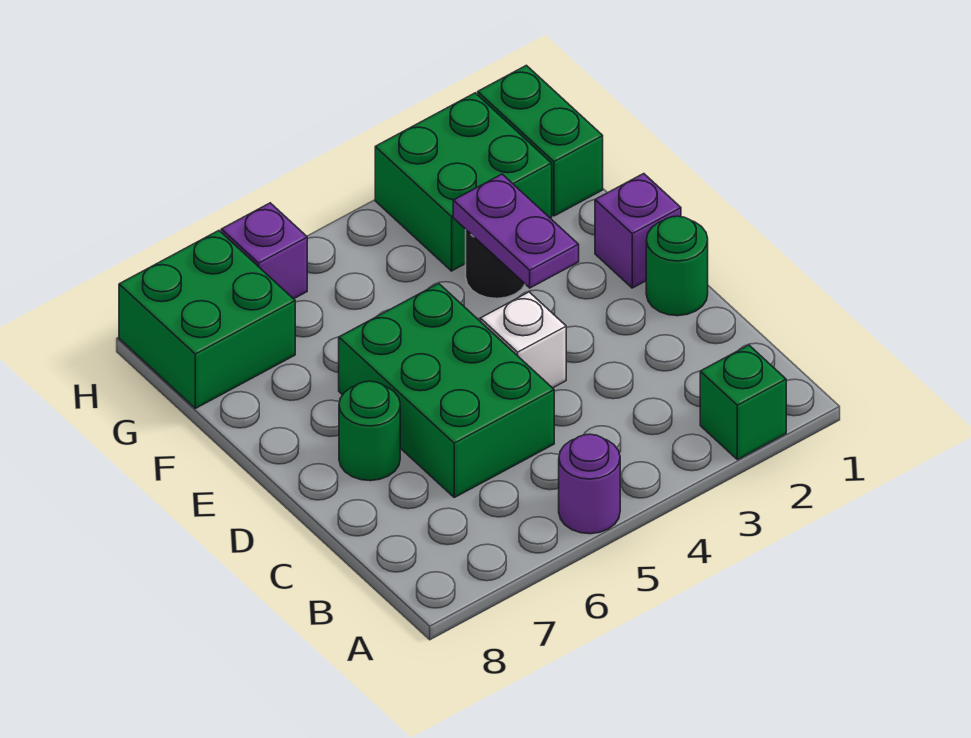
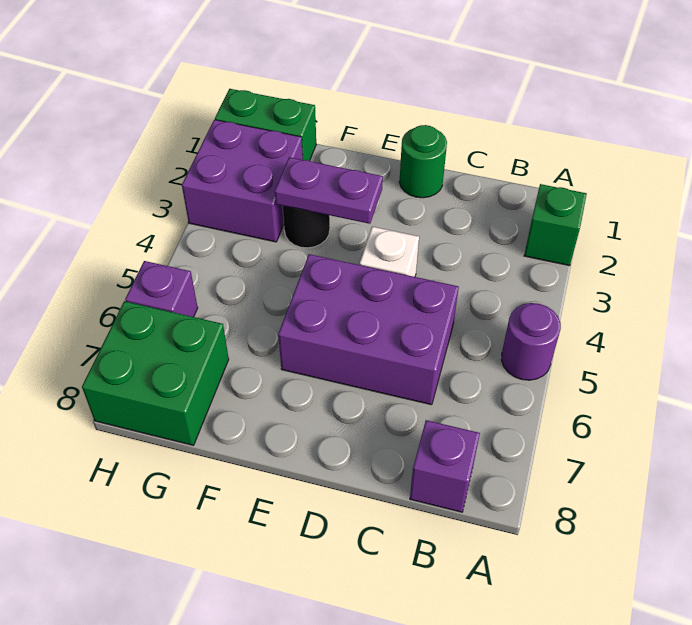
green brick C5:E6 level 1 -> purple brick C5:E6 level 1
green round brick D7 level 1 -> none
purple brick E1 level 1 -> purple brick B8 level 1
green brick G2:H3 level 1 -> purple brick G2:H3 level 1

